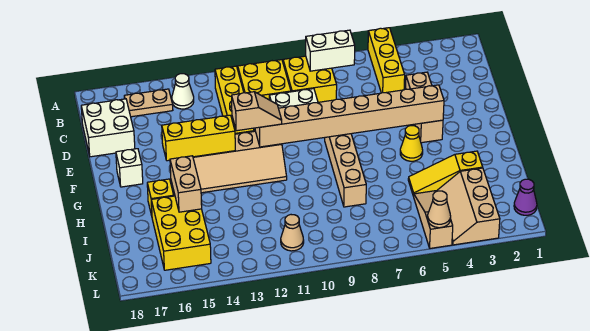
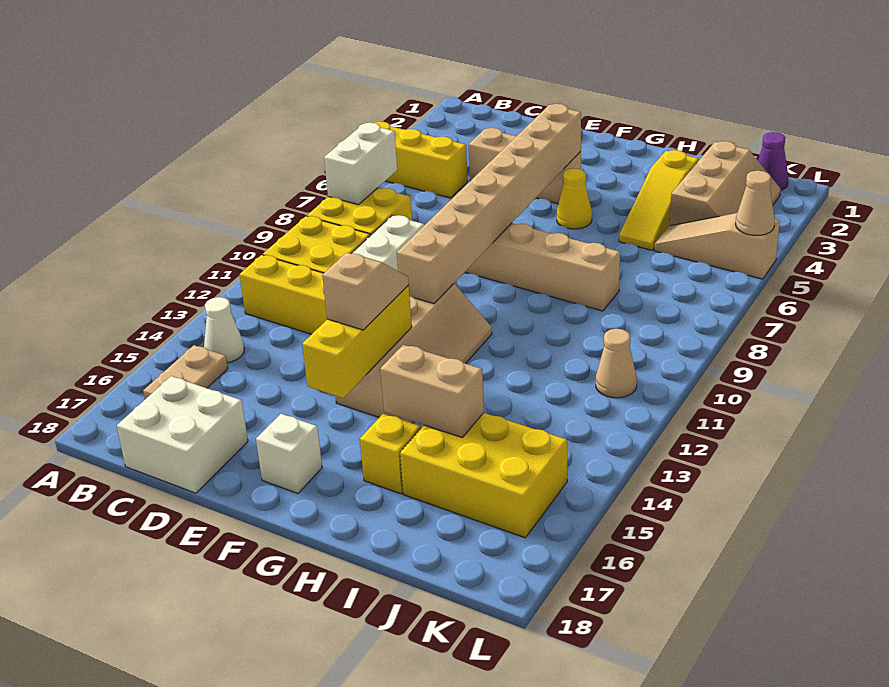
tan slope F11:F12 level 3 top 12 -> tan slope F13:F14 level 3 top 14
tan slope J3:L4 level 1 top 3 -> tan slope J2:K4 level 1 top J

